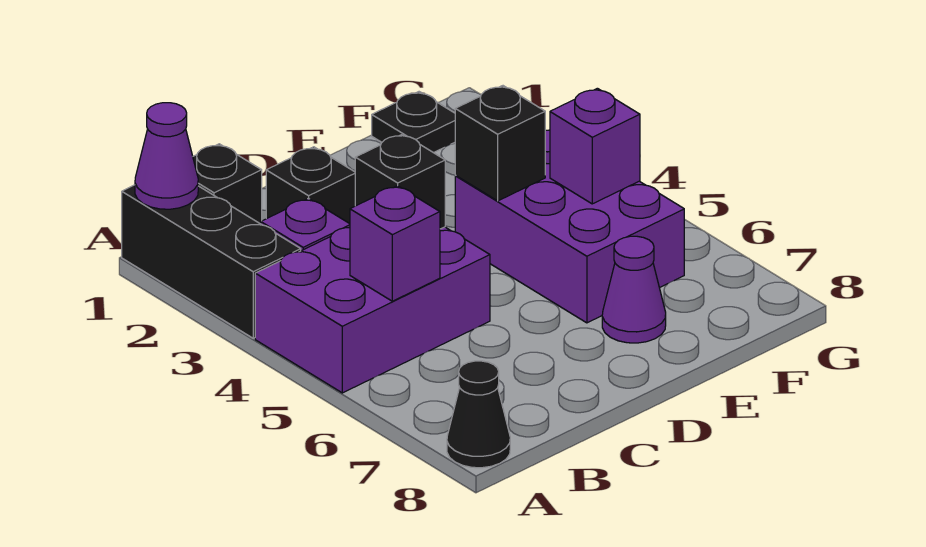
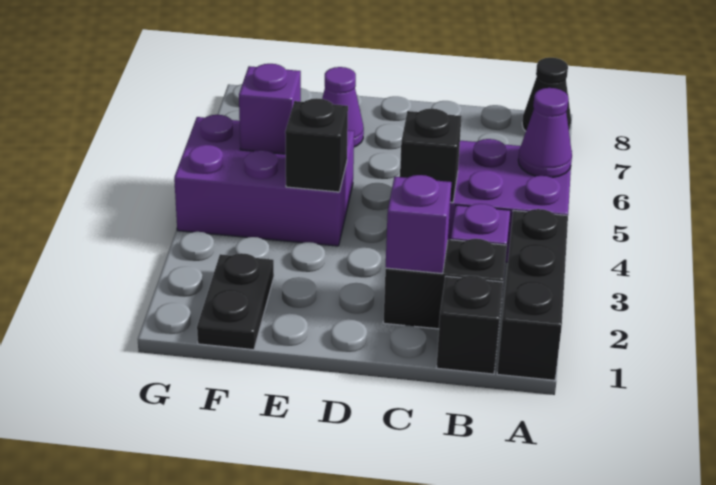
purple cone A1 level 2 -> purple cone A5 level 2
purple brick B5 level 2 -> purple brick C2 level 2
black brick C2 level 1 -> black brick B2:C2 level 1
purple brick E4:F6 level 1 -> purple brick E4:G5 level 1
black plate F1 level 1 -> black plate F1:F2 level 1

